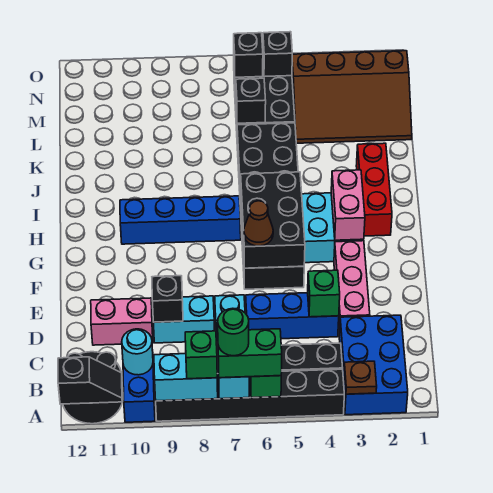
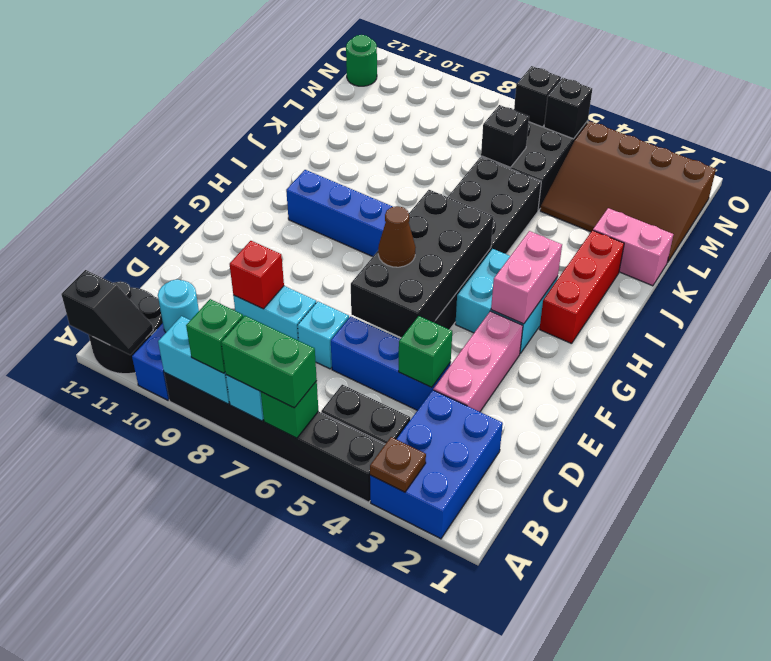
green round brick A7 level 4 -> green round brick N12 level 1
black brick D9 level 2 -> red brick D9 level 2
pink brick D10:D11 level 1 -> pink brick K1:K2 level 1
black brick F5:H6 level 2 -> black brick E5:H6 level 2

